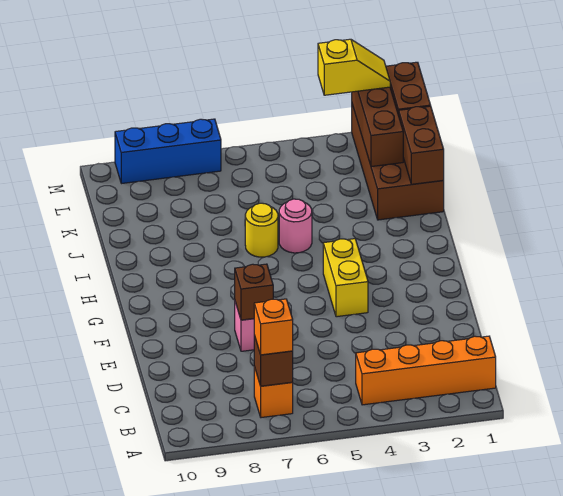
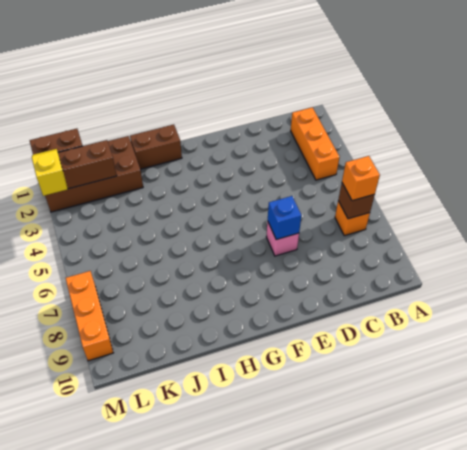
orange brick B1:B4 level 1 -> orange brick B2:B4 level 1
brown brick E7 level 2 -> blue brick E7 level 2
yellow brick F4:G4 level 1 -> none
pink round brick I5 level 1 -> none
yellow round brick I6 level 1 -> none
brown brick J1:K1 level 2 -> brown brick H1:I1 level 1
blue brick M7:M9 level 1 -> orange brick M7:M9 level 1

